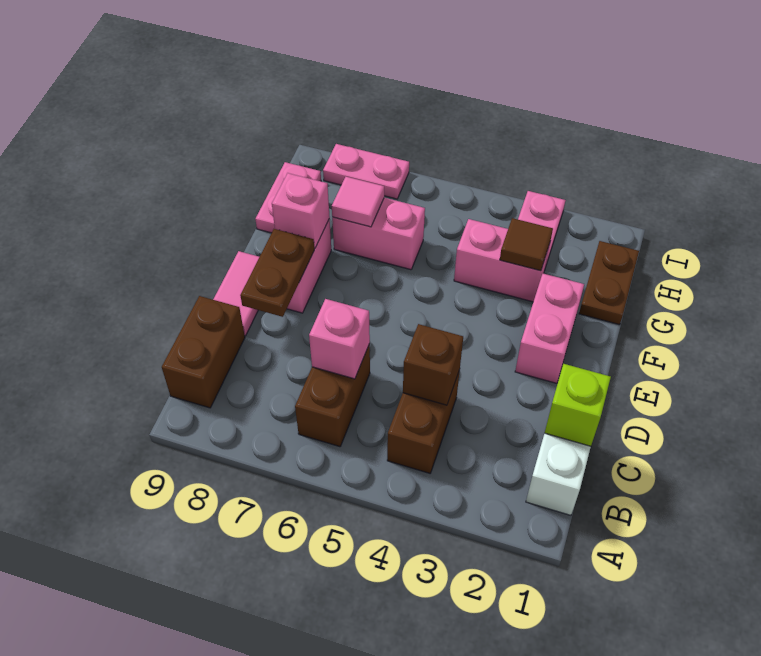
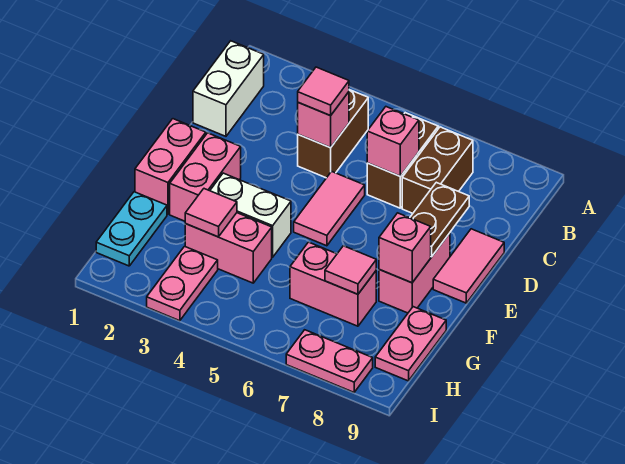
brown brick B9:C9 level 1 -> brown brick B7:C7 level 1
lime brick C1 level 2 -> none
brown brick C4 level 2 -> pink brick C4 level 2
none -> pink tile C4 level 3
none -> pink tile D5:E5 level 1
none -> pink brick E1:F1 level 1
none -> white brick F3:F4 level 1
brown plate G1:H1 level 1 -> cyan plate G1:H1 level 1
brown tile G3 level 2 -> pink tile G3 level 2

